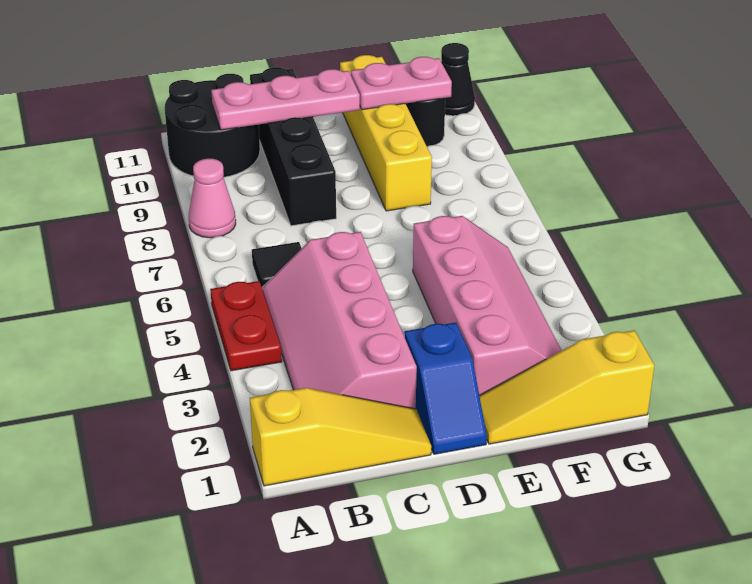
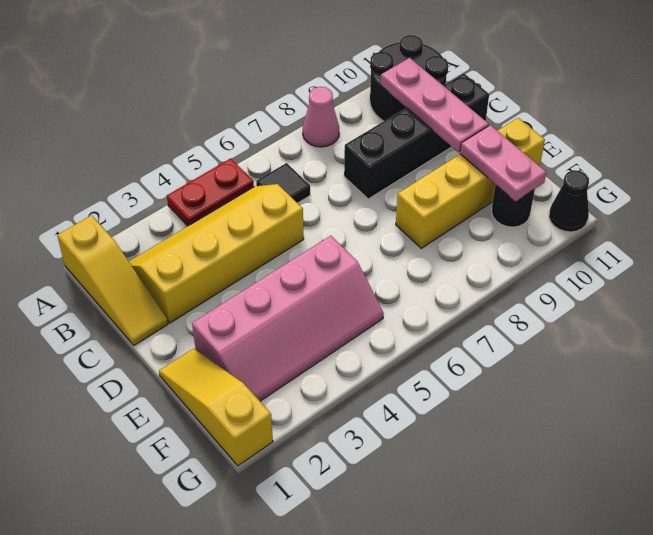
pink slope B2:C5 level 1 top C -> yellow slope B2:C5 level 1 top C
blue slope D1:D2 level 1 top 2 -> none

